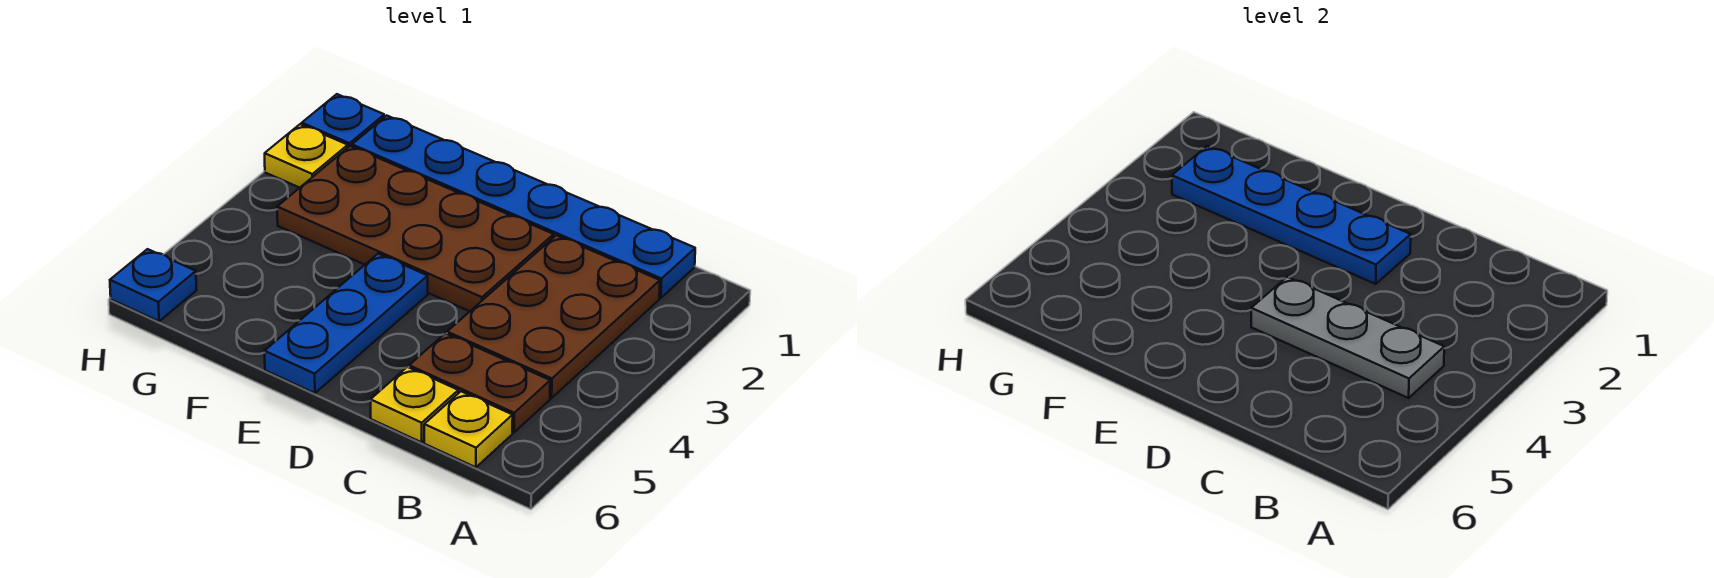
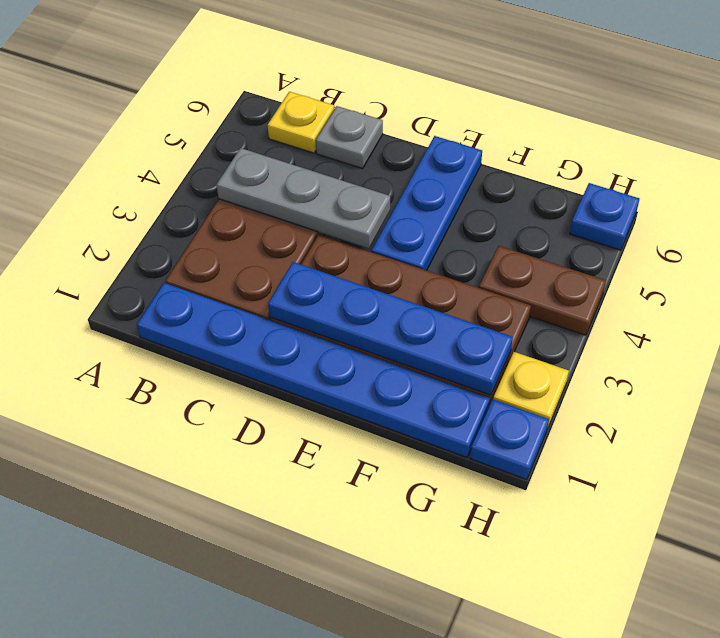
brown plate B5:C5 level 1 -> brown plate G4:H4 level 1
yellow plate C6 level 1 -> grey plate C6 level 1

